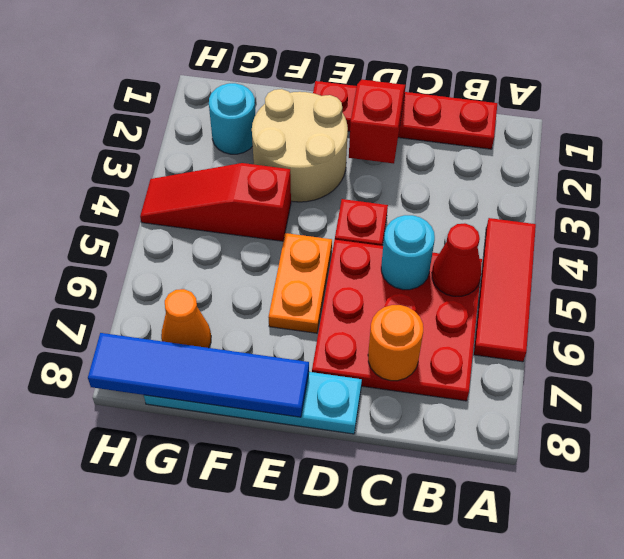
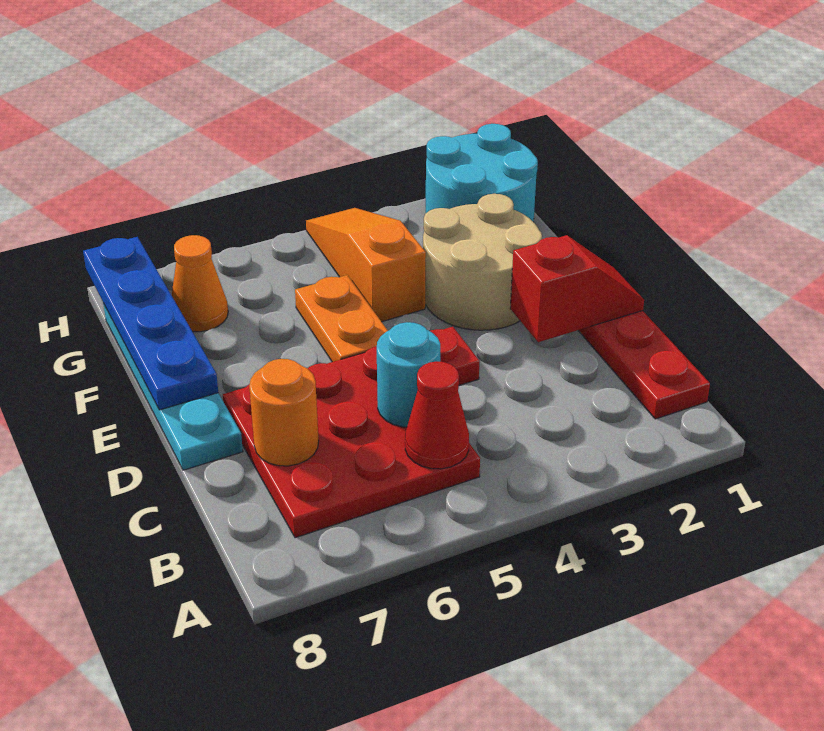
red tile A4:A6 level 1 -> none
orange plate E5:E6 level 1 -> orange plate E5:F5 level 1
blue tile E8:H8 level 2 -> blue plate E8:H8 level 2
red slope F4:H4 level 1 top F -> orange slope F4:H4 level 1 top F
cyan round brick G2 level 1 -> cyan round brick G1:H2 level 1

